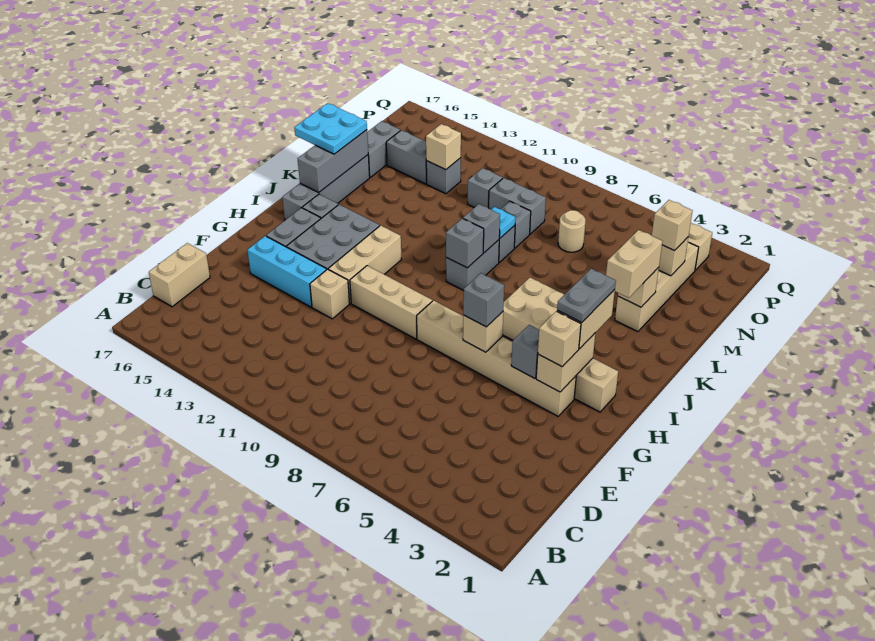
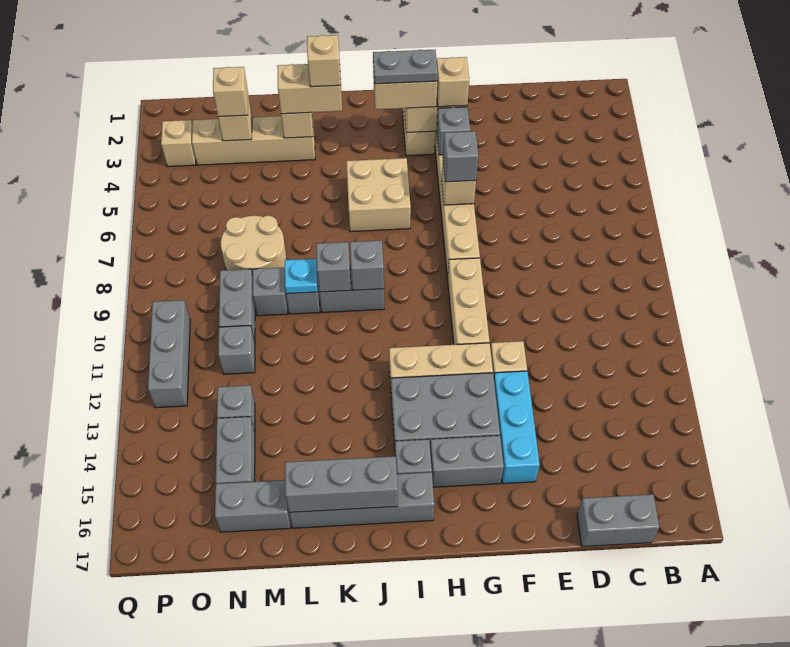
tan brick C17:D17 level 1 -> grey brick C17:D17 level 1
cyan plate K16:L17 level 3 -> none
tan round brick N7 level 1 -> tan round brick M7:N8 level 1
tan brick N13 level 2 -> tan brick K3 level 4
none -> grey brick P10:P12 level 1

